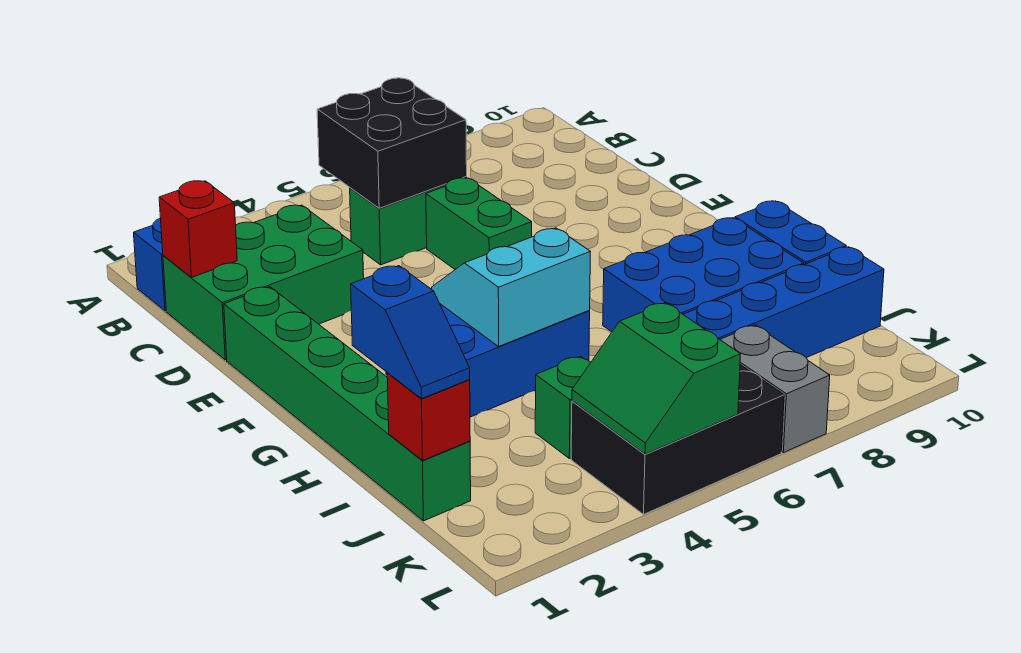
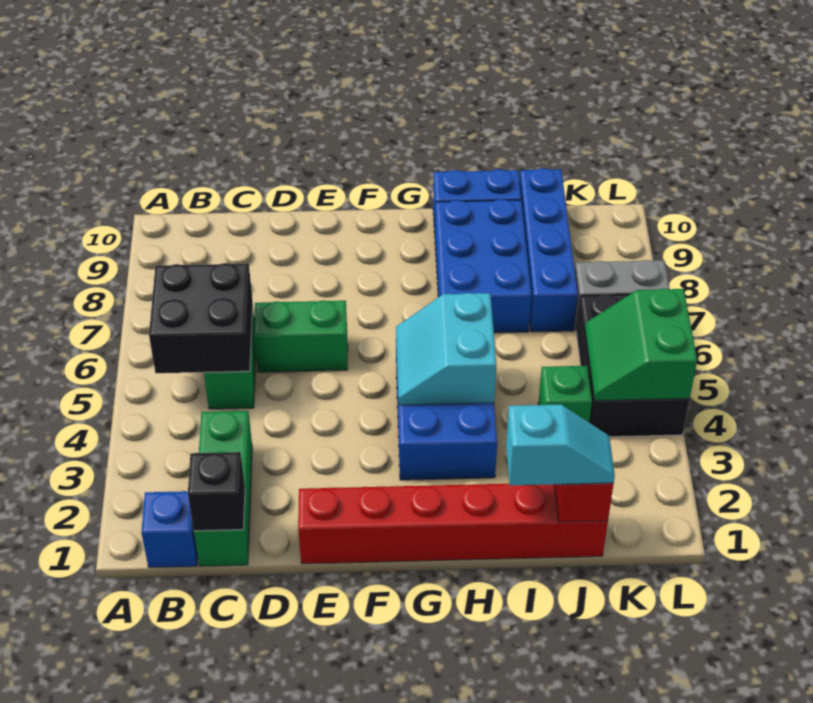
green brick C1:D3 level 1 -> green brick C1:C3 level 1
red brick C1 level 2 -> black brick C1 level 2
green brick E1:J1 level 1 -> red brick E1:J1 level 1
blue slope I1:J1 level 3 top I -> cyan slope I1:J1 level 3 top I
green slope K4:L5 level 2 top 5 -> green slope K4:L5 level 2 top L

